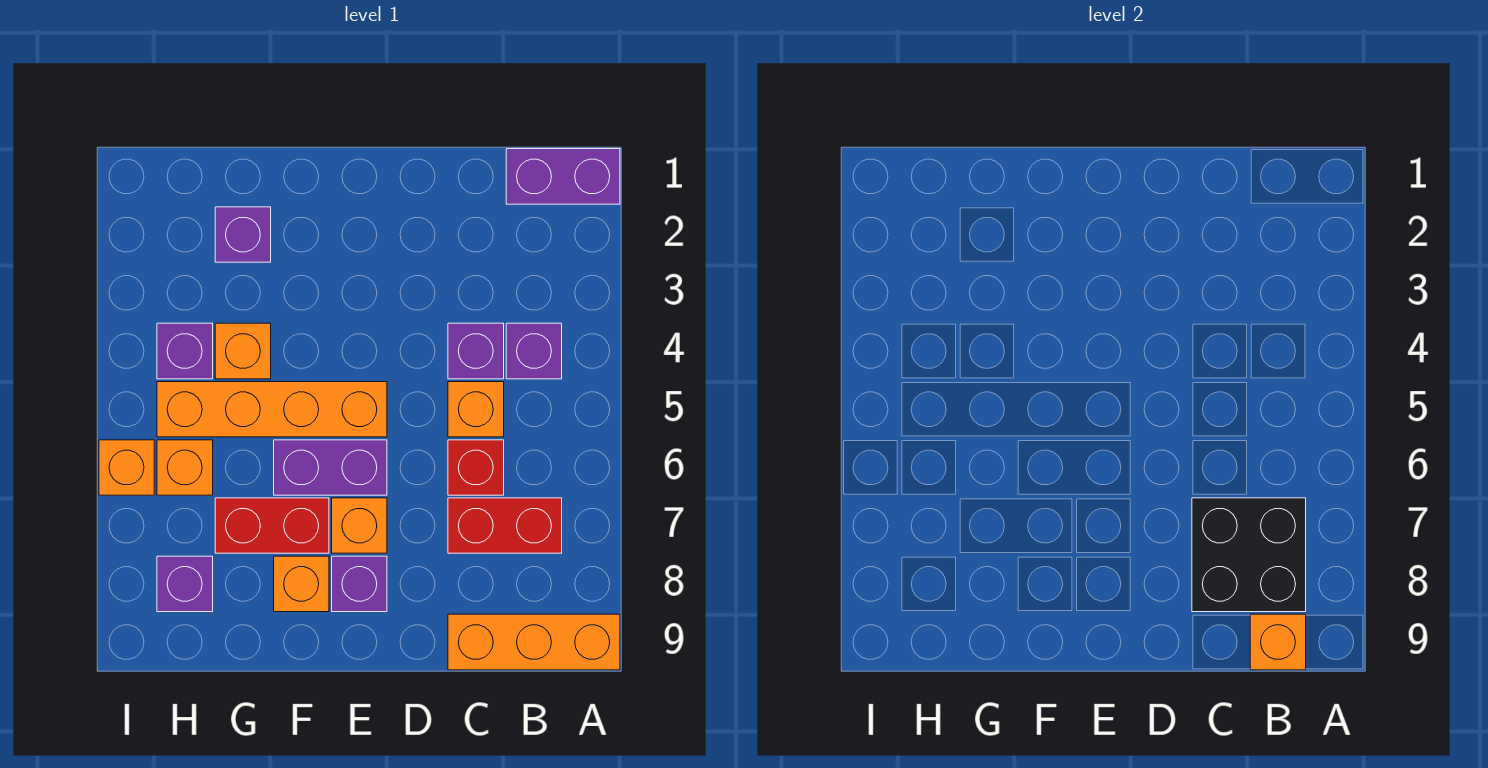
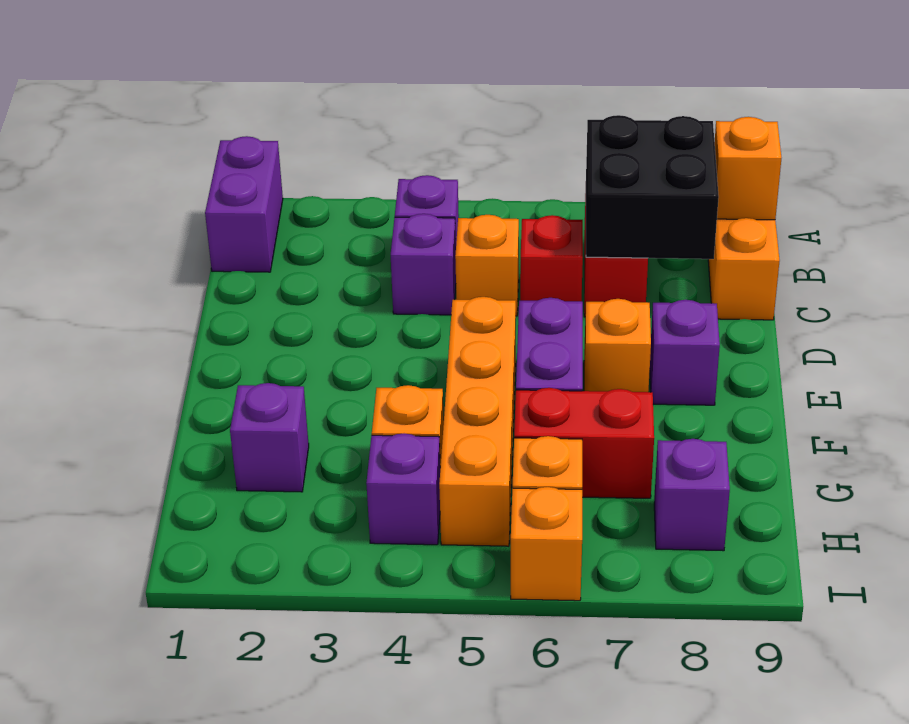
red brick F7:G7 level 1 -> red brick G6:G7 level 1
orange brick F8 level 1 -> none

